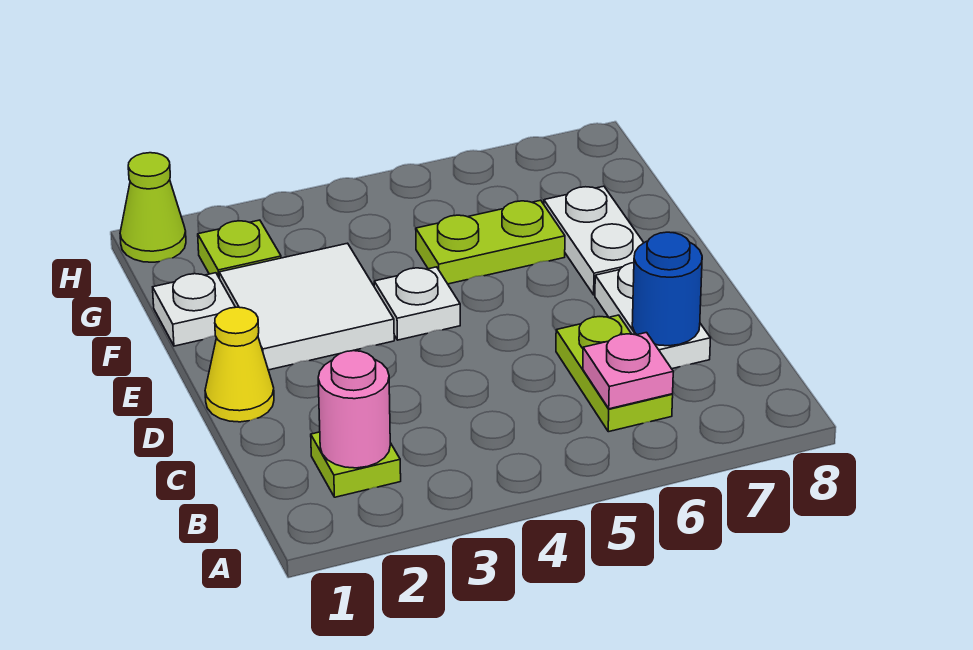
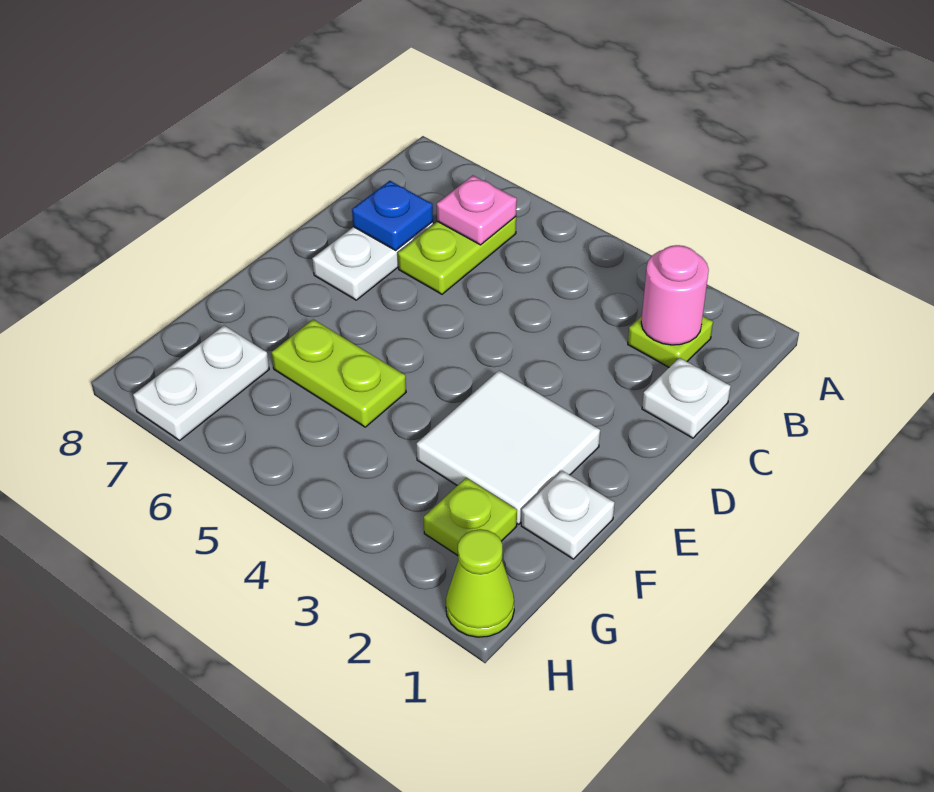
blue round brick C7 level 2 -> blue plate C7 level 2
yellow cone D1 level 1 -> none
white plate E4 level 1 -> white plate C1 level 1
white plate E7:F7 level 1 -> white plate G7:H7 level 1

